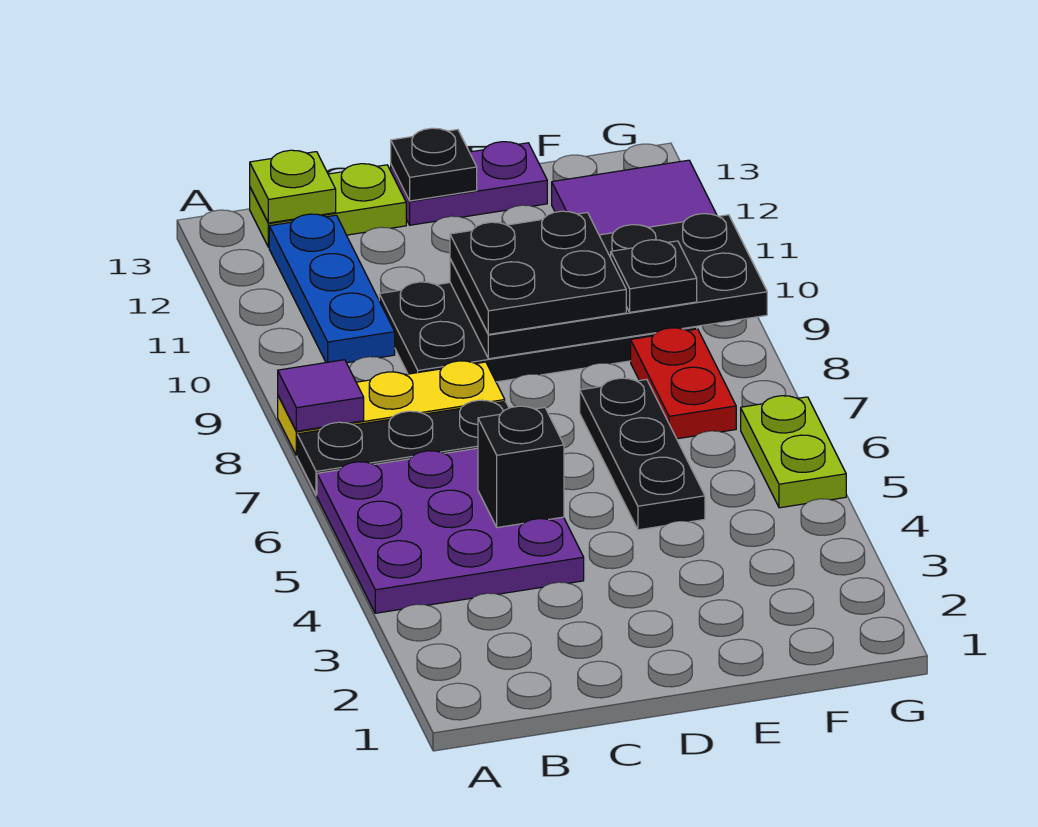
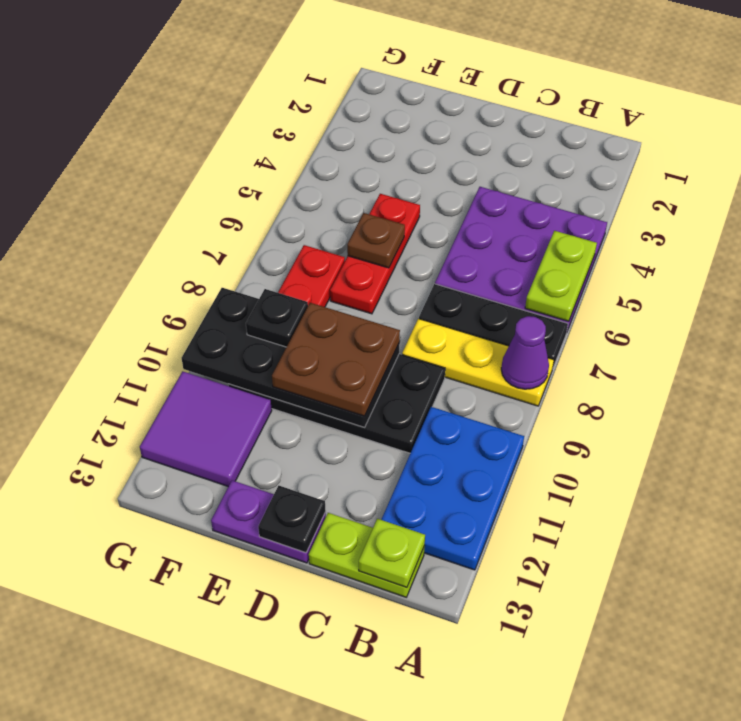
purple tile A8 level 2 -> purple cone A8 level 2
blue plate B10:B12 level 1 -> blue plate A10:B12 level 1
black brick C5 level 2 -> none
black plate D9:E10 level 3 -> brown plate D9:E10 level 3
black plate E5:E7 level 1 -> red plate E5:E7 level 1
none -> brown plate E6 level 2
lime plate G5:G6 level 1 -> lime plate A5:A6 level 2

